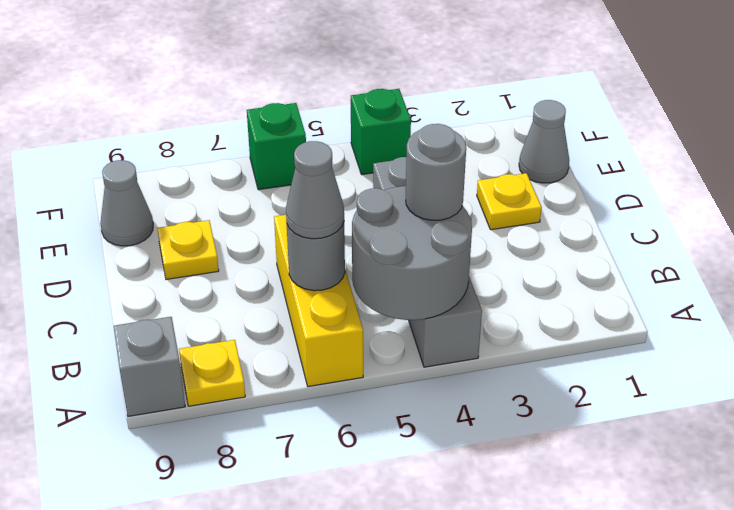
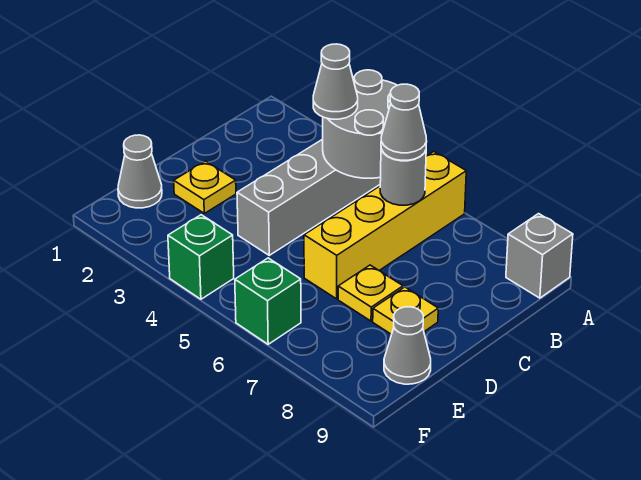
yellow brick A6:C6 level 1 -> yellow brick A6:D6 level 1
yellow plate A8 level 1 -> yellow plate D7 level 1
grey round brick B4 level 3 -> grey cone B4 level 3

